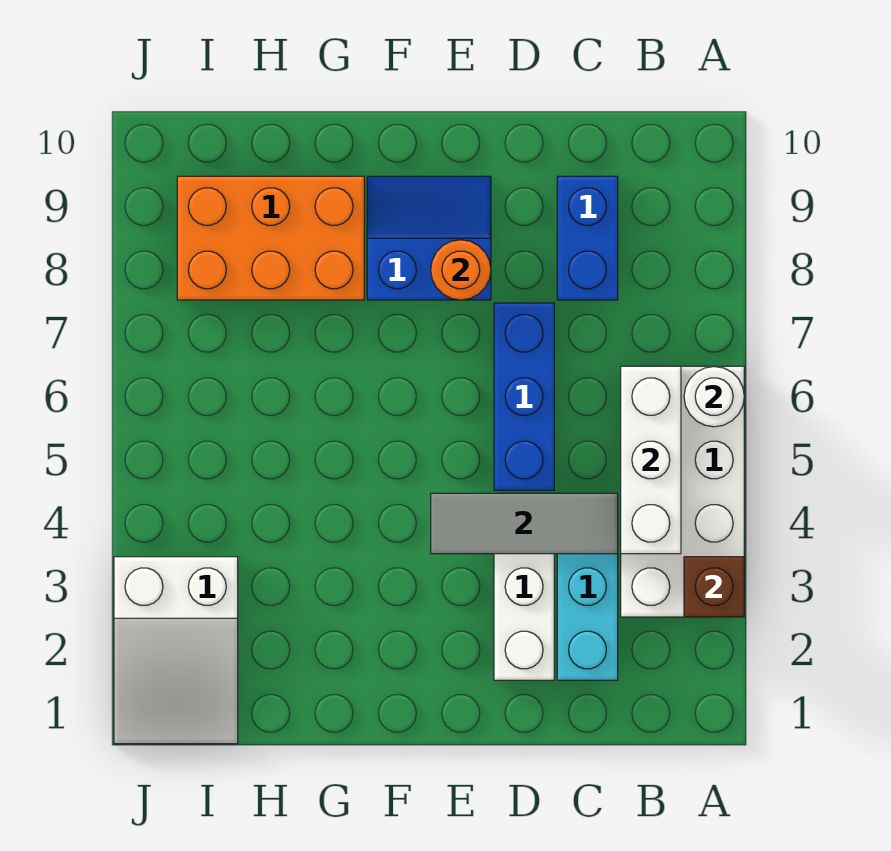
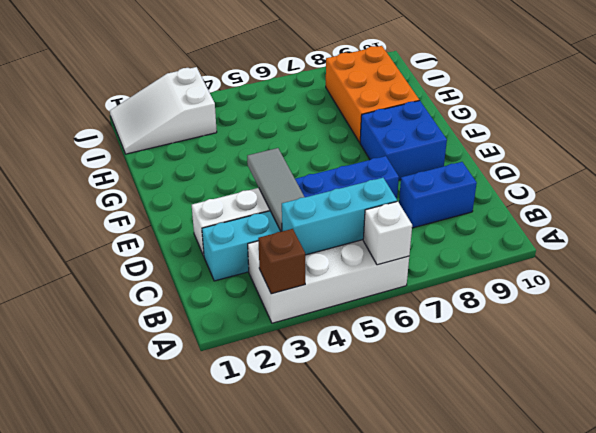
white round brick A6 level 2 -> white brick A6 level 2
white brick B4:B6 level 2 -> cyan brick B4:B6 level 2
blue slope E8:F9 level 1 top 8 -> blue brick E8:F9 level 1
orange round brick E8 level 2 -> none

